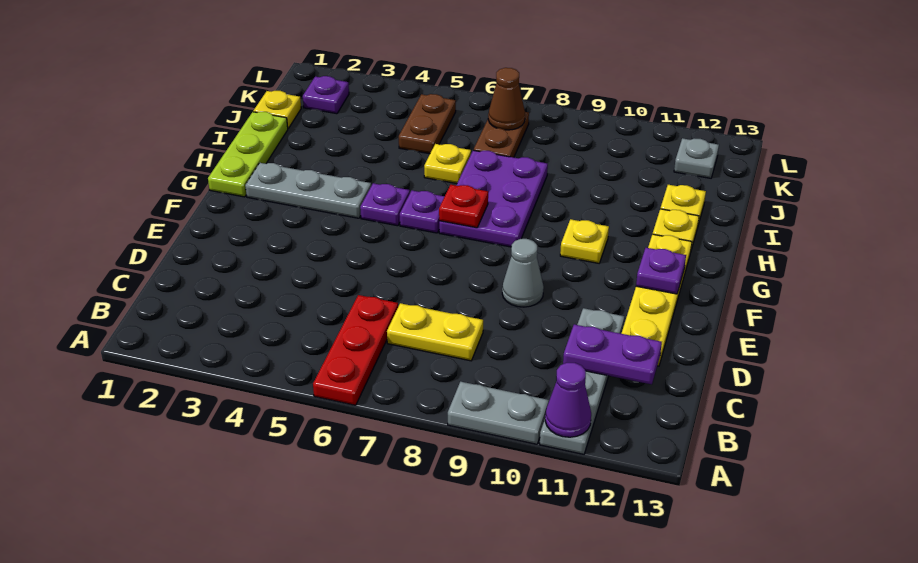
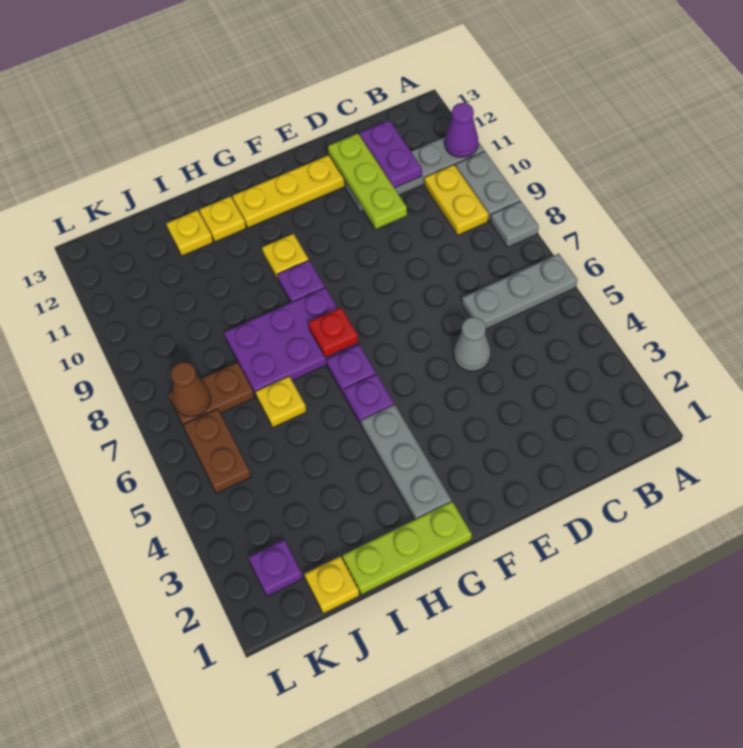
red plate A6:C6 level 1 -> grey plate A6:C6 level 1
yellow plate C7:C8 level 1 -> yellow plate B9:B10 level 1
none -> lime plate D10:D12 level 2
grey cone E9 level 1 -> grey cone D5 level 1
purple plate F12 level 2 -> purple plate G9 level 1
brown plate J5:K5 level 1 -> brown plate K5:K6 level 1
grey plate K12 level 1 -> grey plate A8 level 1

